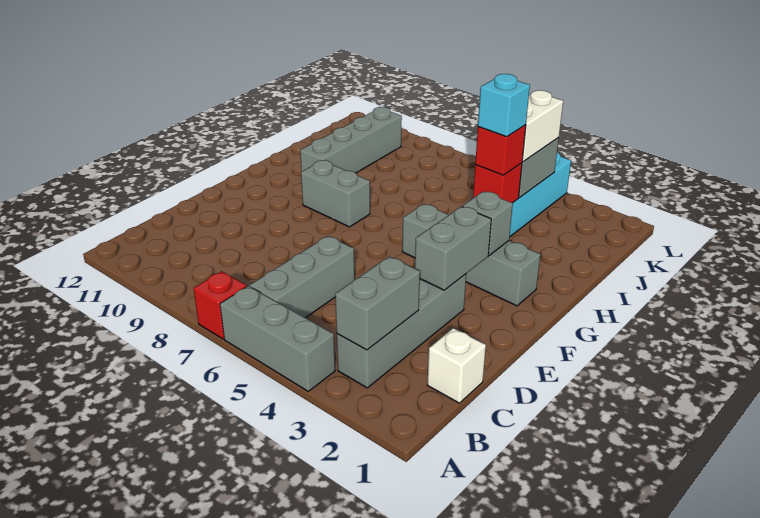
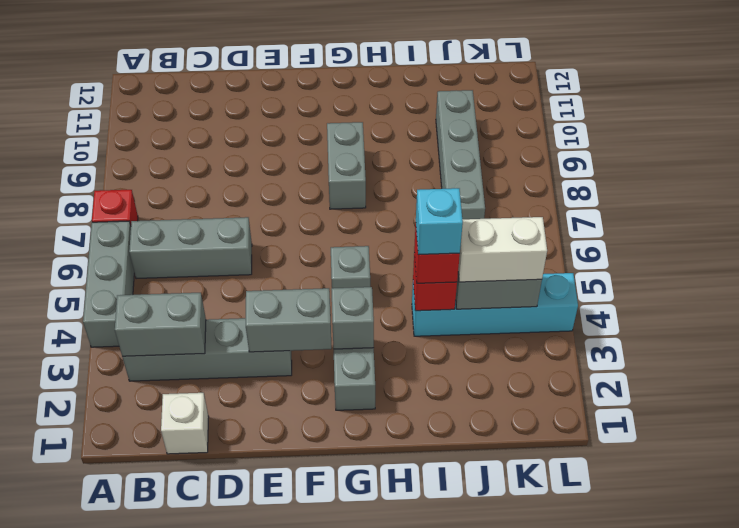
grey brick H10:K10 level 1 -> grey brick J7:J10 level 1

